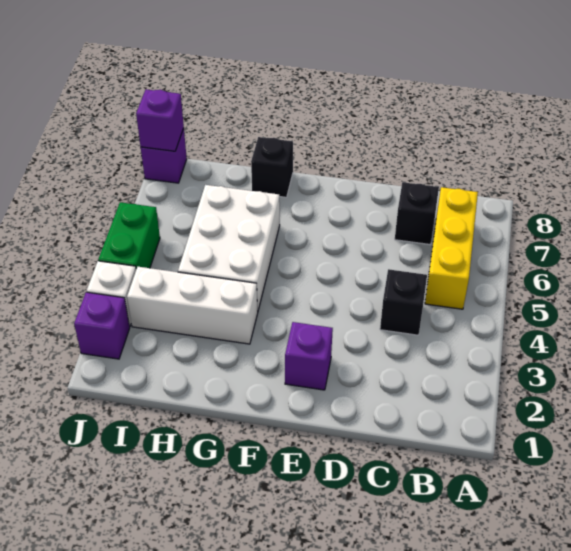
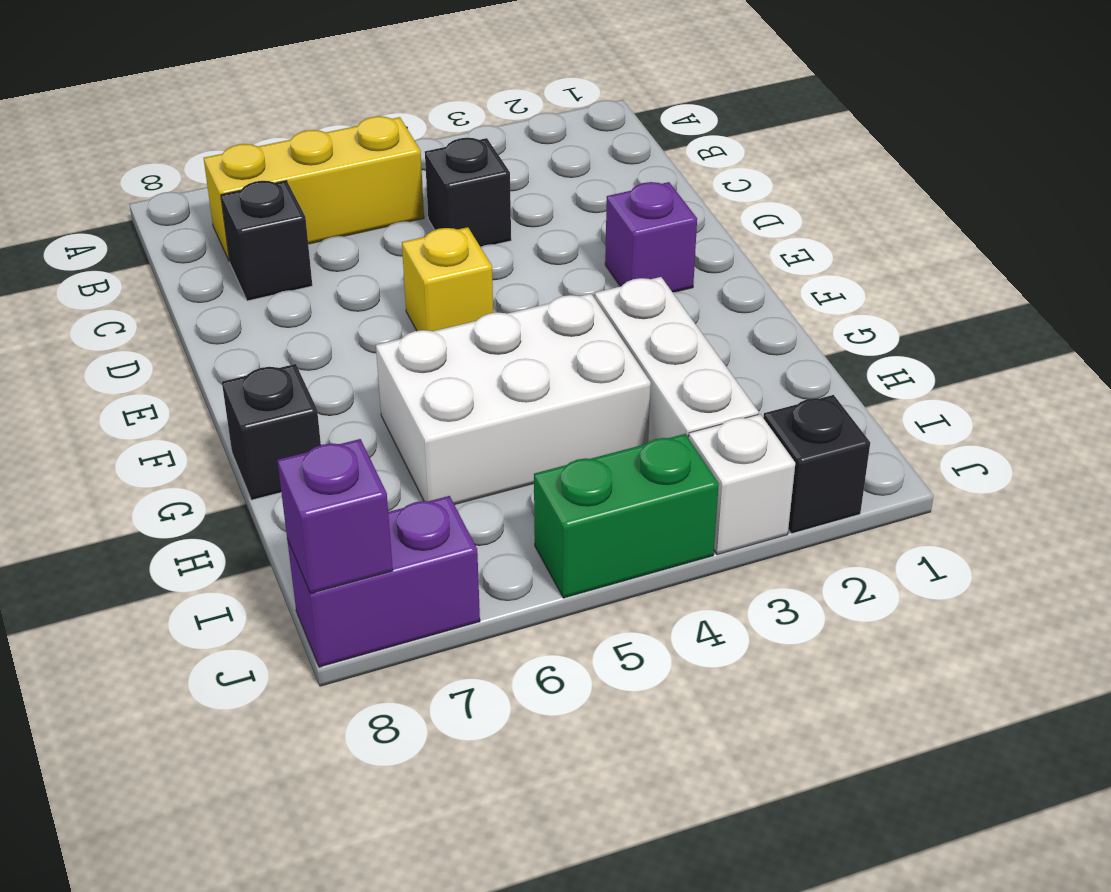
none -> yellow brick E5 level 1
purple brick J2 level 1 -> black brick J2 level 1
purple brick J8 level 1 -> purple brick J7:J8 level 1

